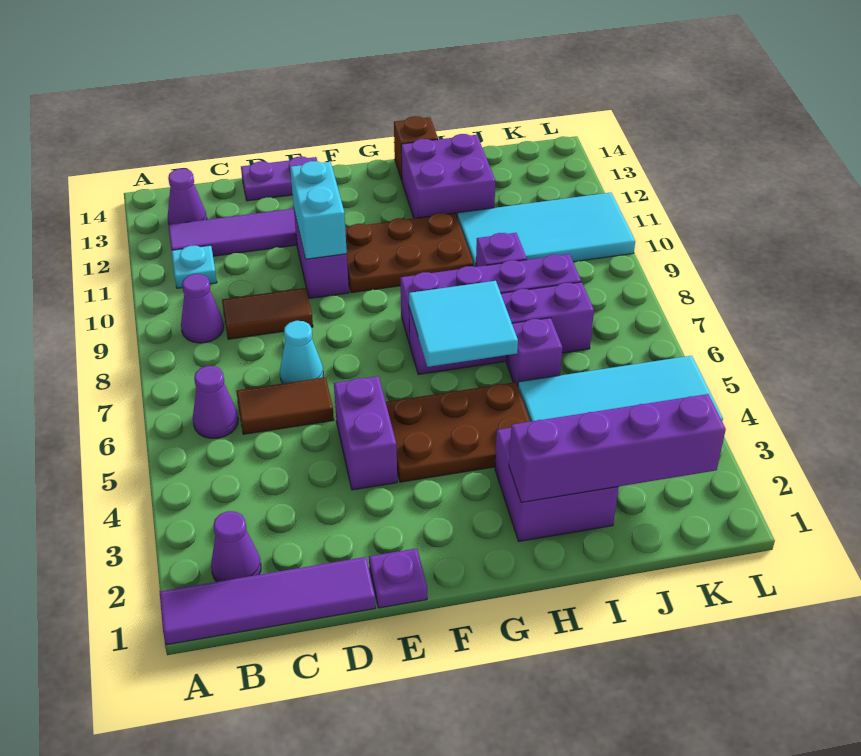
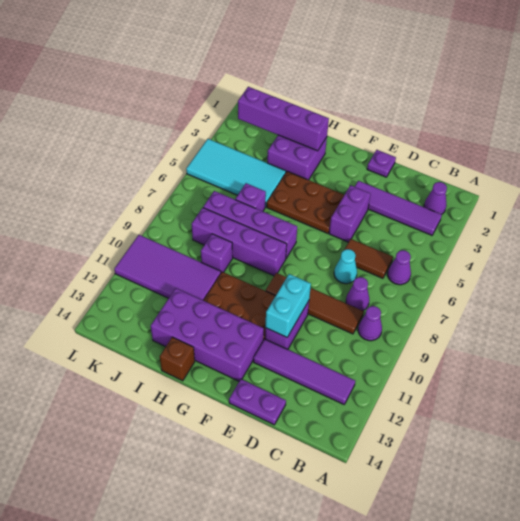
purple tile A1:D1 level 1 -> purple tile B3:E3 level 1
cyan plate B11 level 1 -> none
purple cone B13 level 1 -> purple cone C8 level 1
brown tile C9:D9 level 1 -> brown tile C9:F9 level 1
cyan tile G6:H7 level 2 -> none
purple brick H12:I13 level 1 -> purple brick F12:I13 level 1
cyan tile I10:L11 level 1 -> purple tile I10:L11 level 1

